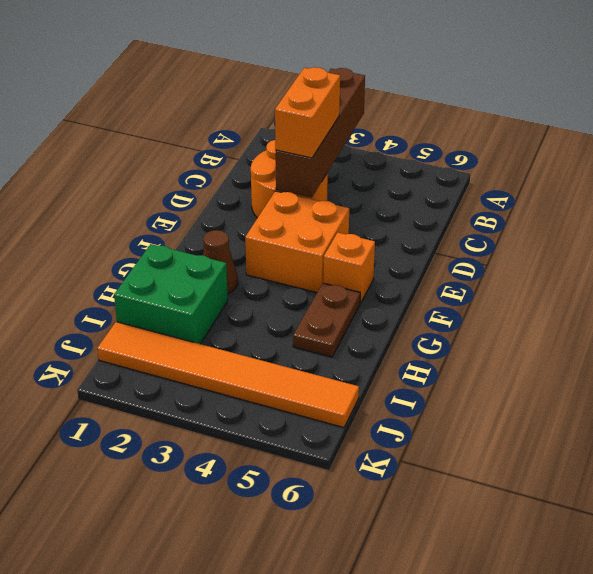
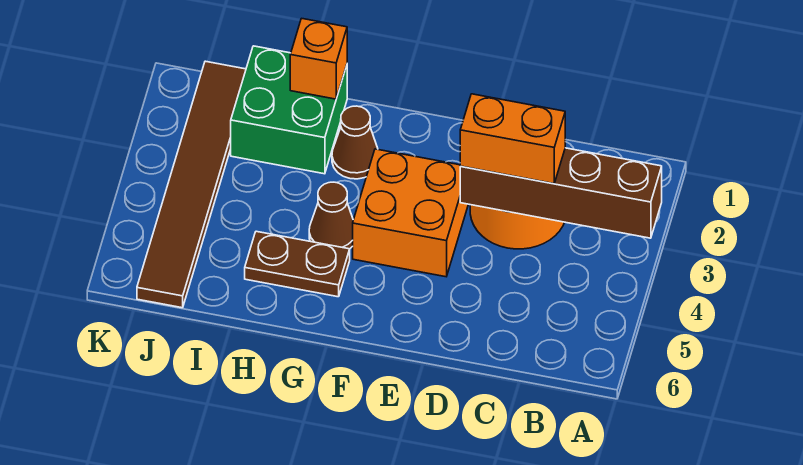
orange brick F5 level 1 -> orange brick H1 level 2
none -> brown cone G4 level 1
orange tile J1:J6 level 1 -> brown tile J1:J6 level 1

